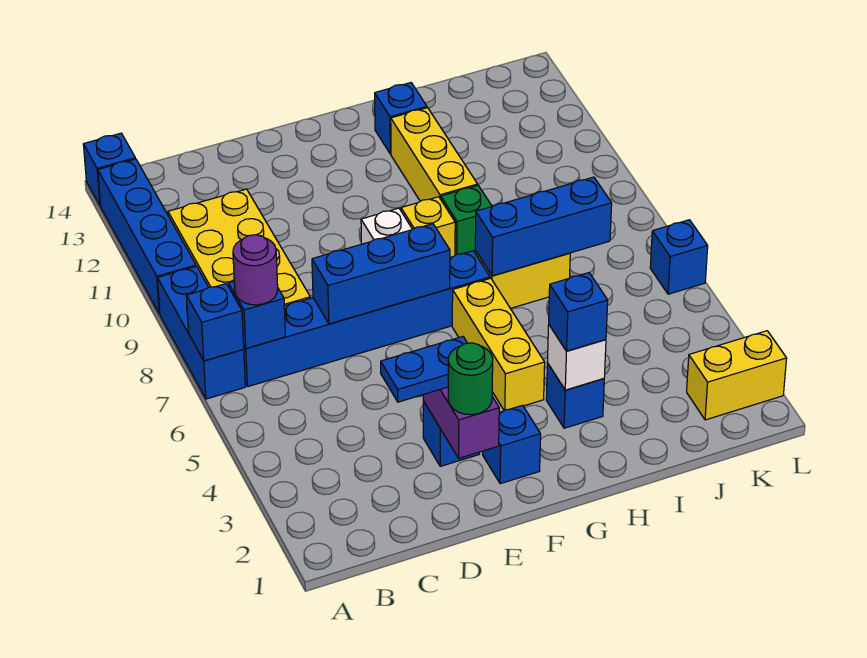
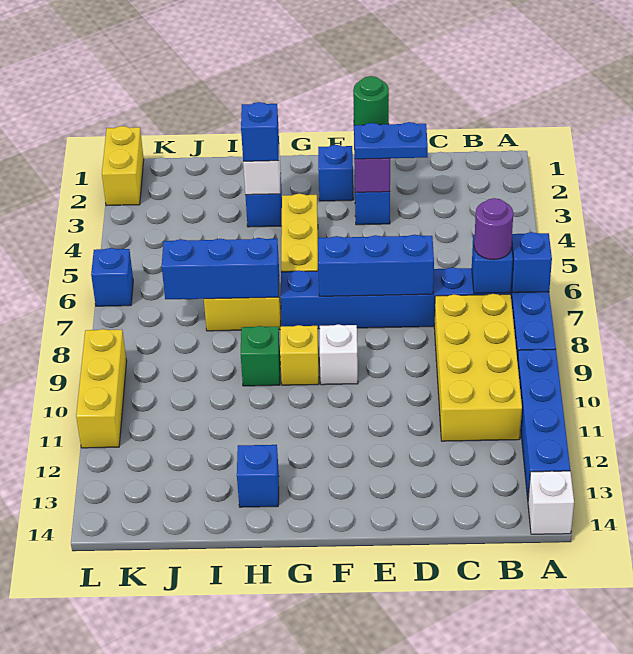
blue brick A14 level 1 -> white brick A14 level 1
yellow brick H10:H12 level 1 -> yellow brick L9:L11 level 1
yellow brick K2:L2 level 1 -> yellow brick L1:L2 level 1

